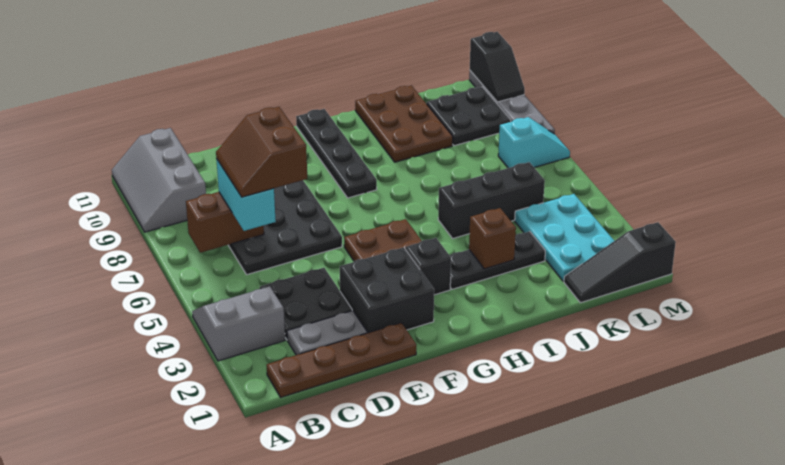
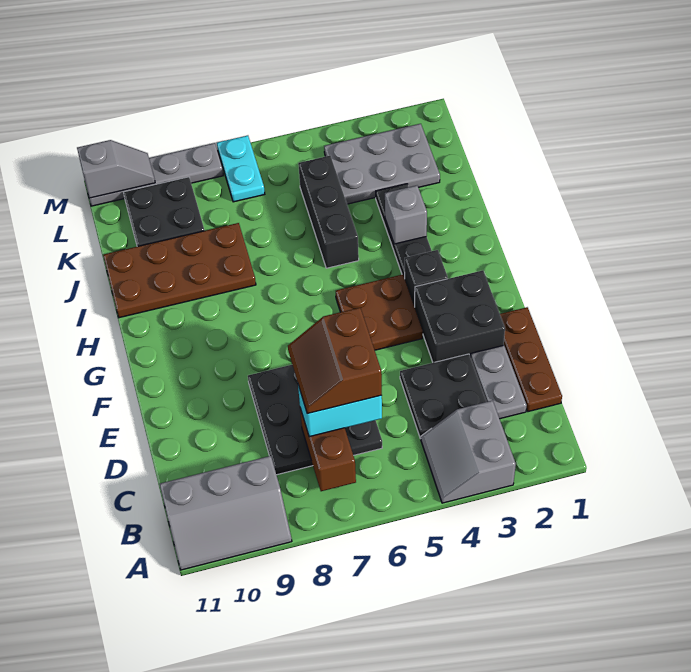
brown plate B1:E1 level 1 -> brown plate C1:E1 level 1
brown slope C6:D7 level 4 top D -> brown slope C6:D7 level 4 top 6
black plate G8:G11 level 1 -> none
brown brick I3 level 2 -> grey brick I3 level 2
brown plate I9:J11 level 1 -> brown plate I8:J11 level 1
black slope K1:M1 level 1 top M -> none
cyan plate K2:L4 level 1 -> grey plate K2:L4 level 1
cyan slope L7:M7 level 1 top L -> cyan plate L7:M7 level 1
black slope M10:M11 level 2 top 11 -> grey slope M10:M11 level 2 top 11

